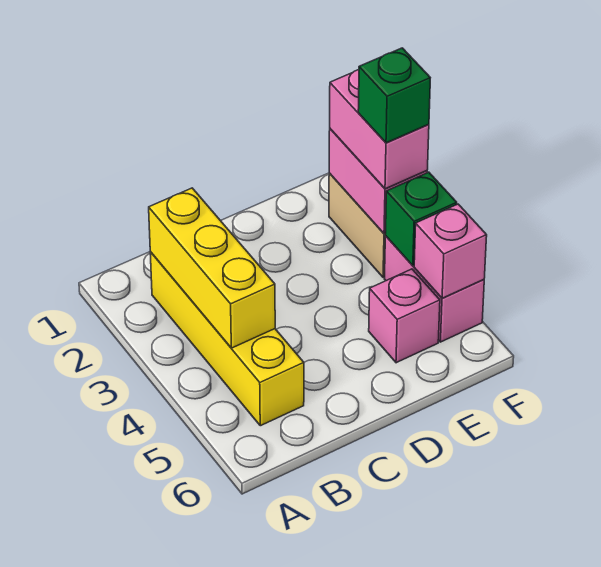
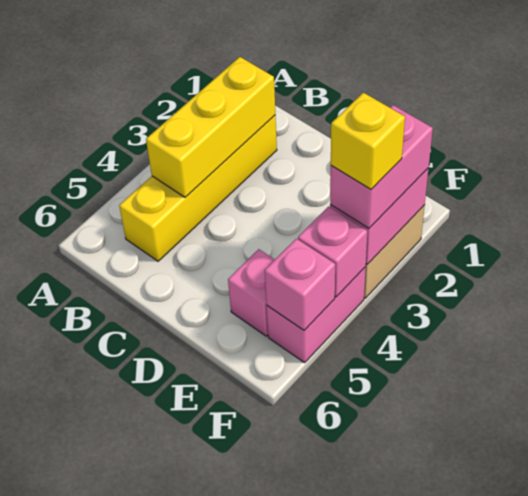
green brick F3 level 4 -> yellow brick F3 level 4
green brick F4 level 2 -> pink brick F4 level 2

